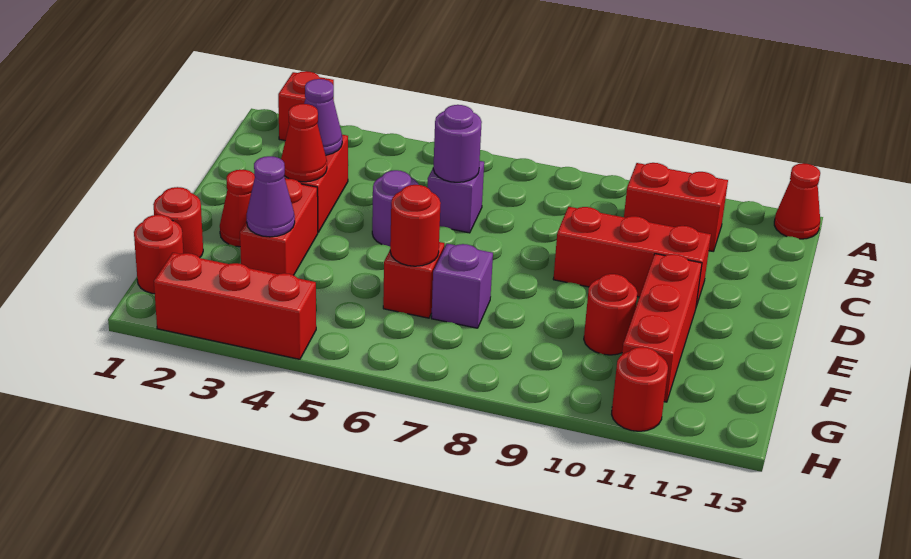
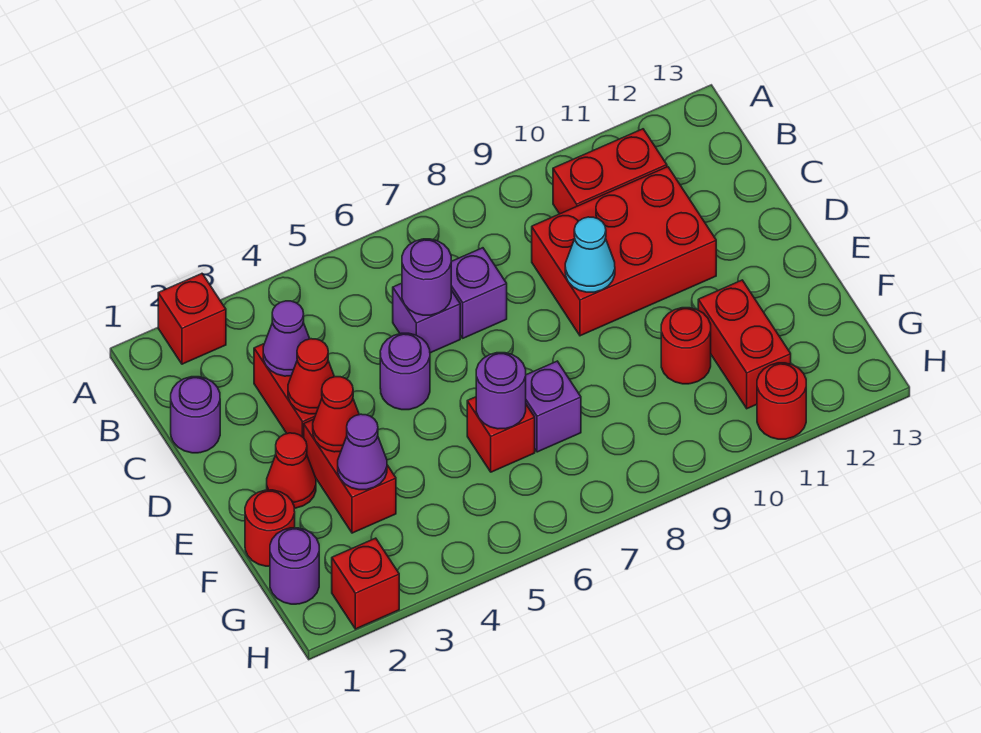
red cone A13 level 1 -> red cone E3 level 2
none -> purple round brick C1 level 1
none -> purple brick C7 level 1
red brick D9:D11 level 1 -> red brick C9:D11 level 1
none -> cyan cone D9 level 2
red brick E11:G11 level 1 -> red brick F11:G11 level 1
red round brick F6 level 2 -> purple round brick F6 level 2
red round brick G1 level 1 -> purple round brick G1 level 1
red brick H2:H4 level 1 -> red brick H2 level 1

